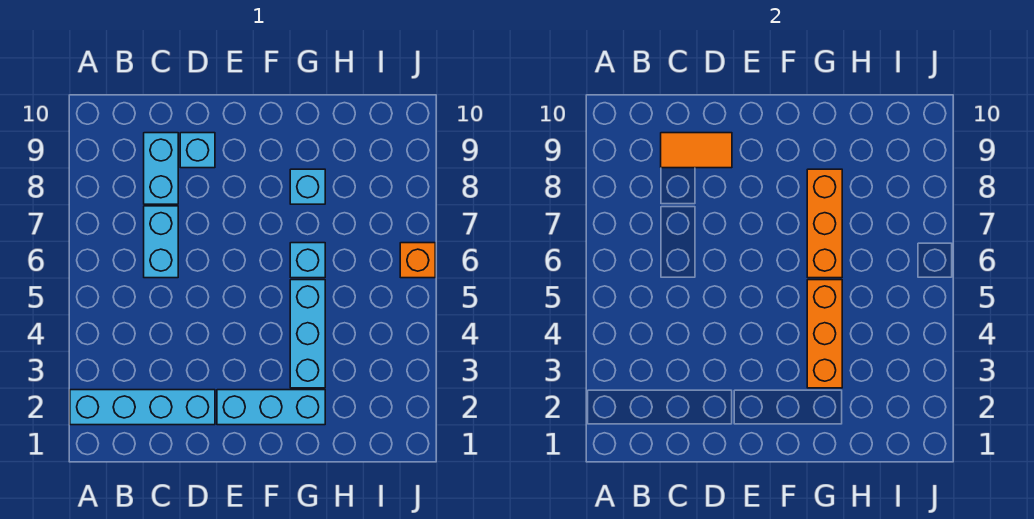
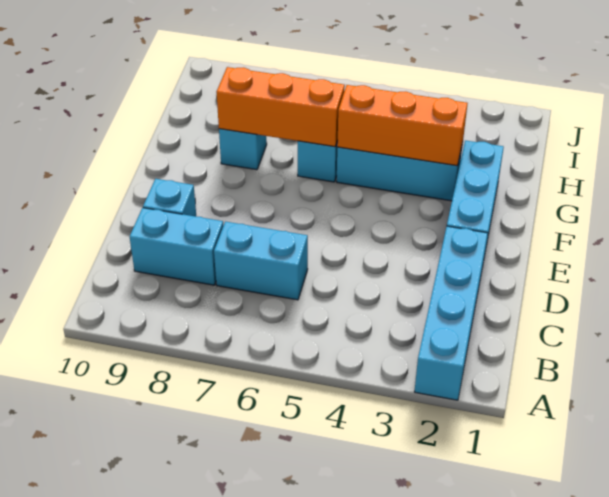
orange tile C9:D9 level 2 -> none
orange brick J6 level 1 -> none

